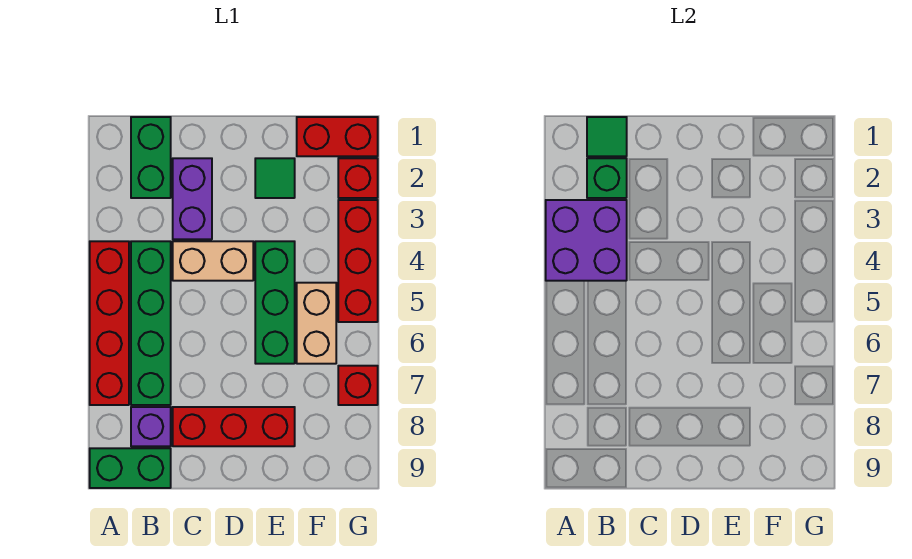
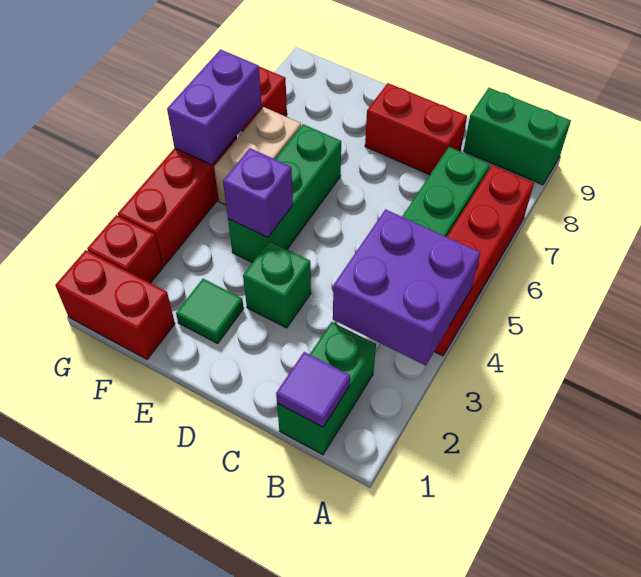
green tile B1 level 2 -> purple tile B1 level 2
green brick B2 level 2 -> green brick D3 level 1
purple brick B8 level 1 -> purple brick E4 level 2
purple brick C2:C3 level 1 -> purple brick G5:G6 level 2
tan brick C4:D4 level 1 -> none
red brick C8:E8 level 1 -> red brick C8:D8 level 1

